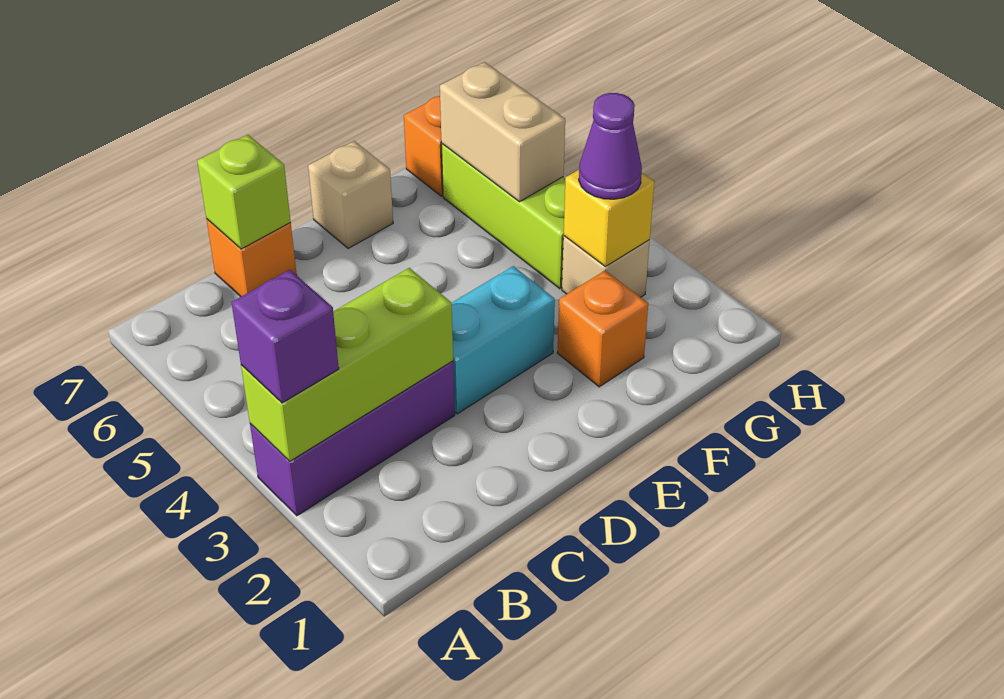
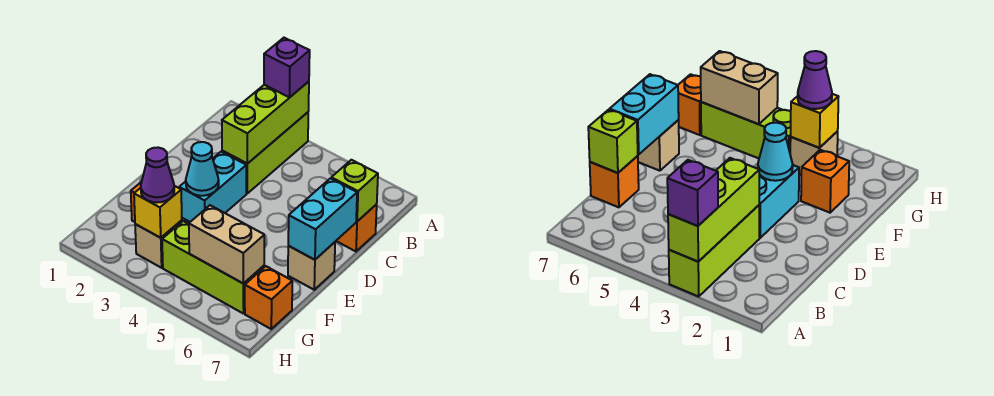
purple brick A3:C3 level 1 -> lime brick A3:C3 level 1
none -> cyan brick D7:E7 level 2
none -> cyan cone E3 level 2

